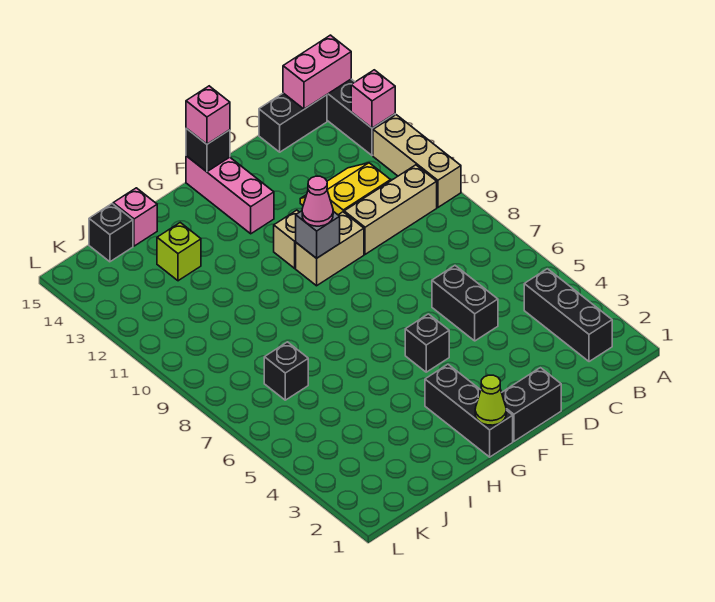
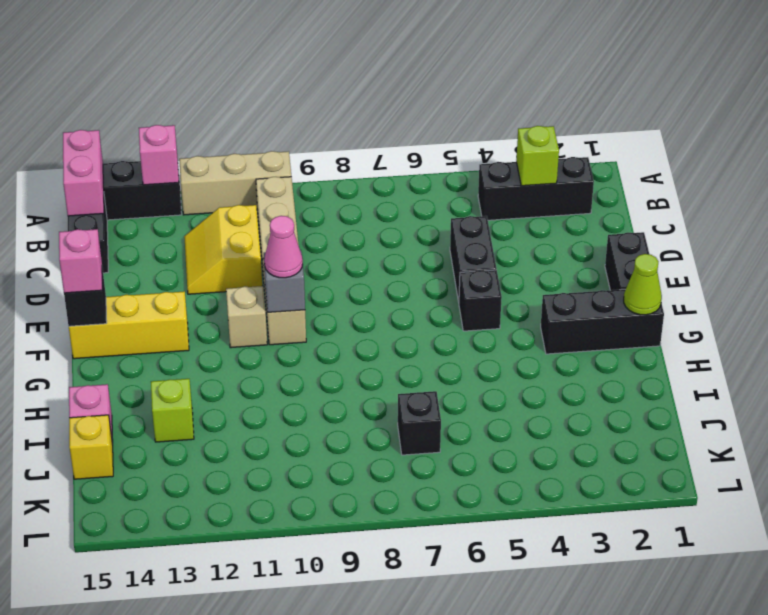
none -> lime brick B3 level 2
black brick D5:D6 level 1 -> black brick D5:E5 level 1
pink brick F13:F15 level 1 -> yellow brick F13:F15 level 1
black brick J15 level 1 -> yellow brick J15 level 1

